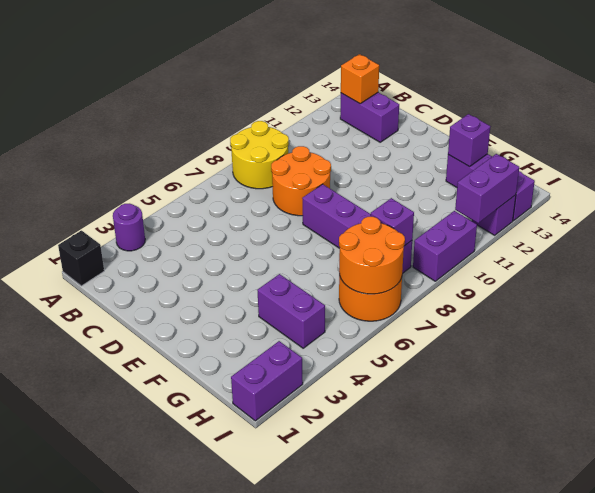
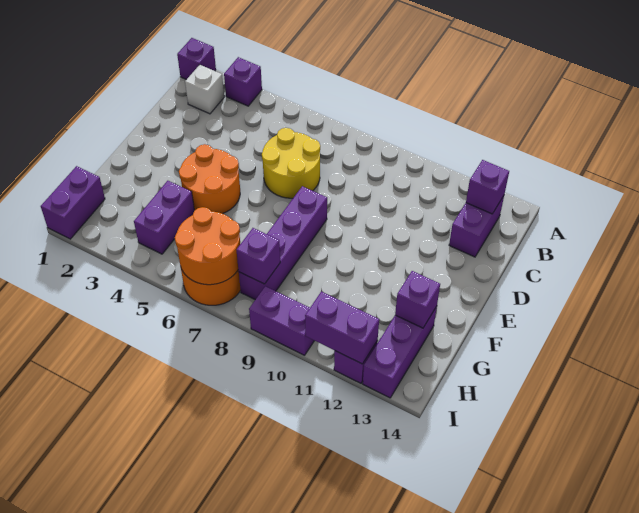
black brick A1 level 1 -> purple brick A1 level 1
purple round brick A3 level 1 -> purple brick A3 level 1
yellow round brick A8:B9 level 1 -> yellow round brick C6:D7 level 1
none -> white brick B2 level 1
orange brick B13 level 2 -> purple brick B13 level 2
orange round brick C8:D9 level 1 -> orange round brick E4:F5 level 1
purple brick I1:I2 level 1 -> purple brick H1:I1 level 1

